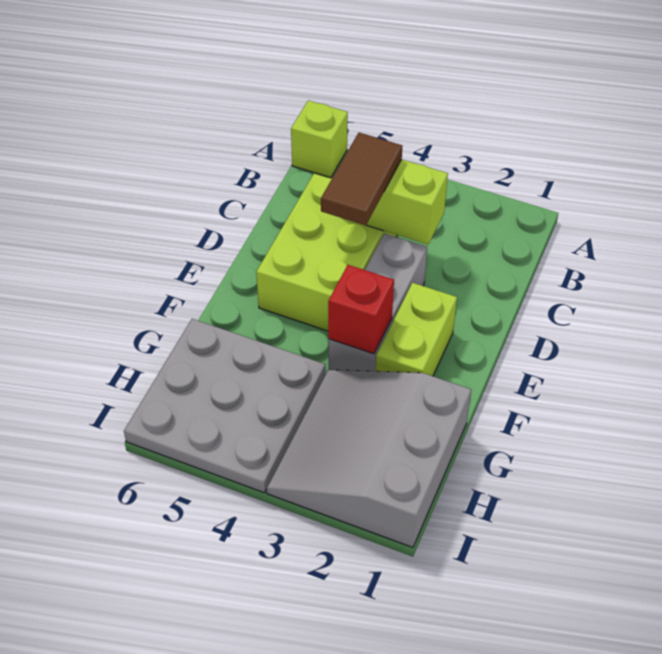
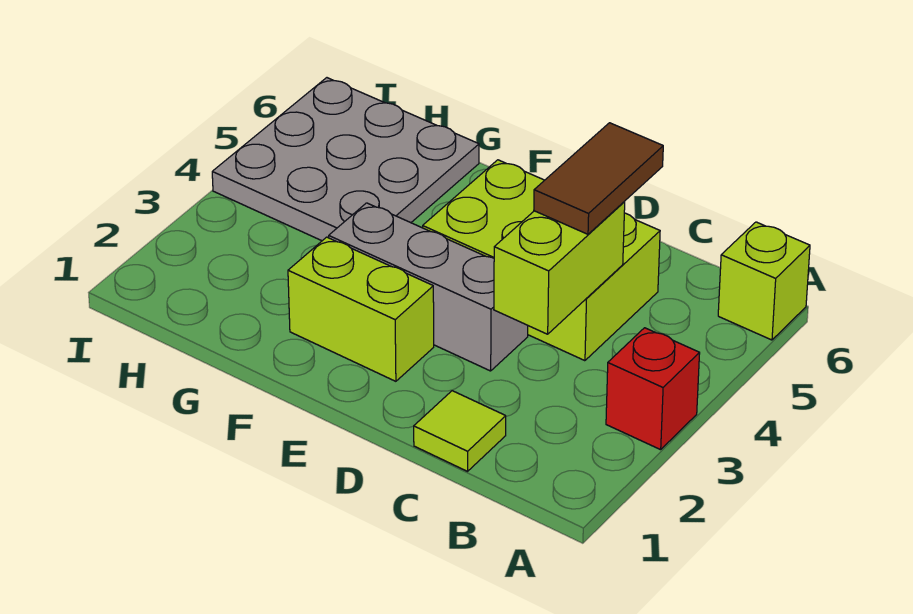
none -> lime tile C1 level 1
brown tile C4:D4 level 3 -> brown tile C4:C5 level 3
red brick F3 level 2 -> red brick A3 level 1
grey slope G1:I3 level 1 top 1 -> none

